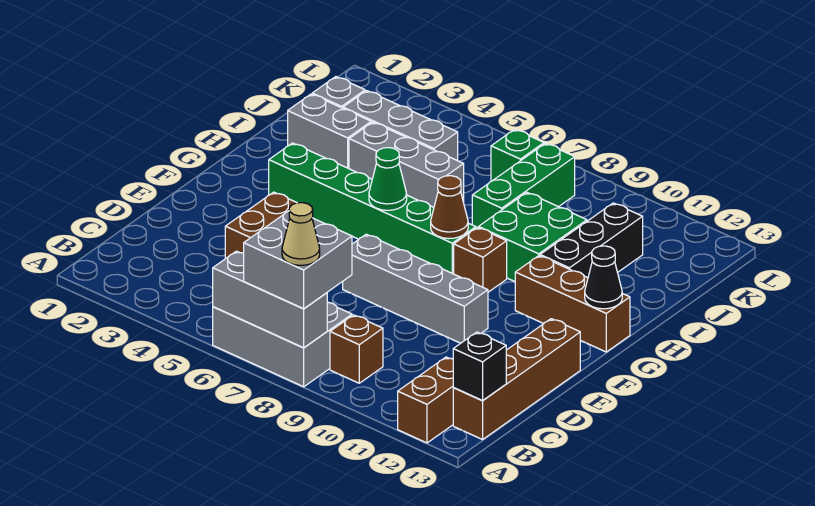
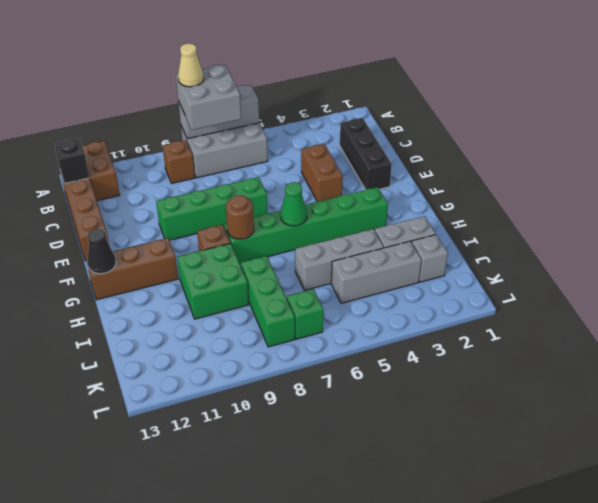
grey brick E7:E10 level 1 -> green brick E7:E10 level 1
brown cone G8 level 2 -> brown round brick G8 level 2
black brick H11:J11 level 1 -> black brick C2:E2 level 1

